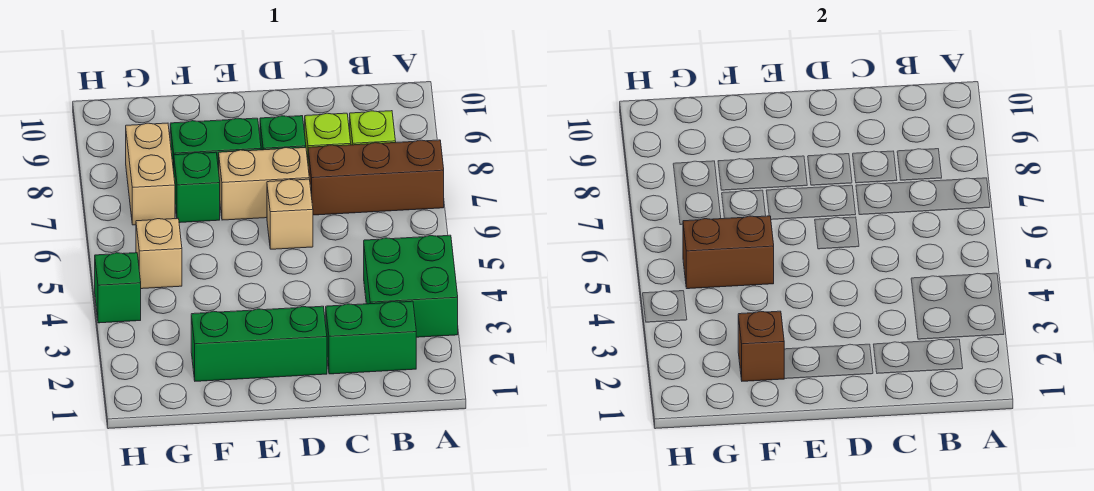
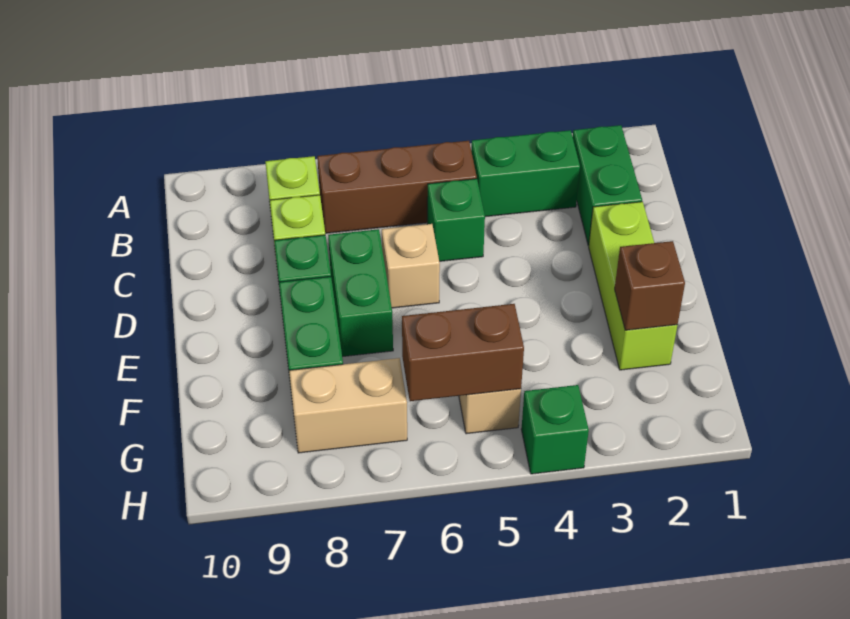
green brick A3:B4 level 1 -> green brick B3:B4 level 1
brown brick A7:C7 level 1 -> brown brick B5:B7 level 1
green brick D2:F2 level 1 -> lime brick D2:F2 level 1
tan brick D7:E7 level 1 -> green brick D7:E7 level 1
brown brick F5:G5 level 2 -> brown brick G5:G6 level 2
green brick F7 level 1 -> green brick C5 level 1

